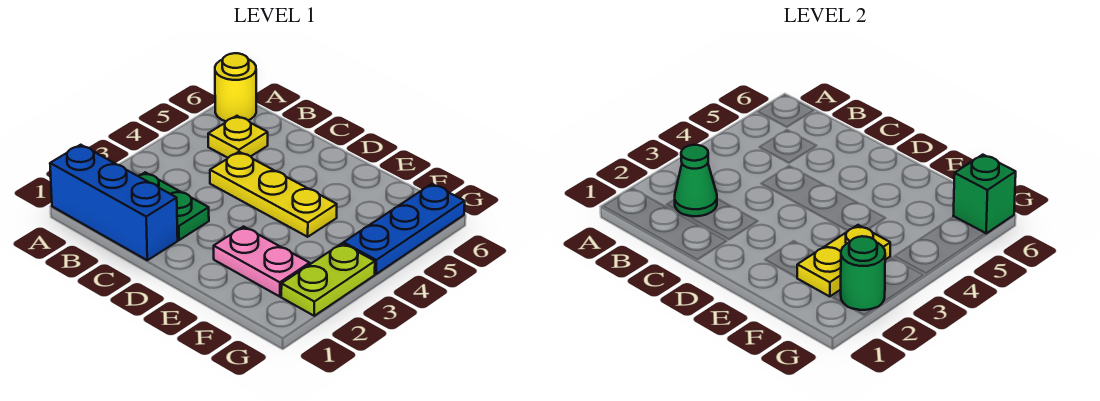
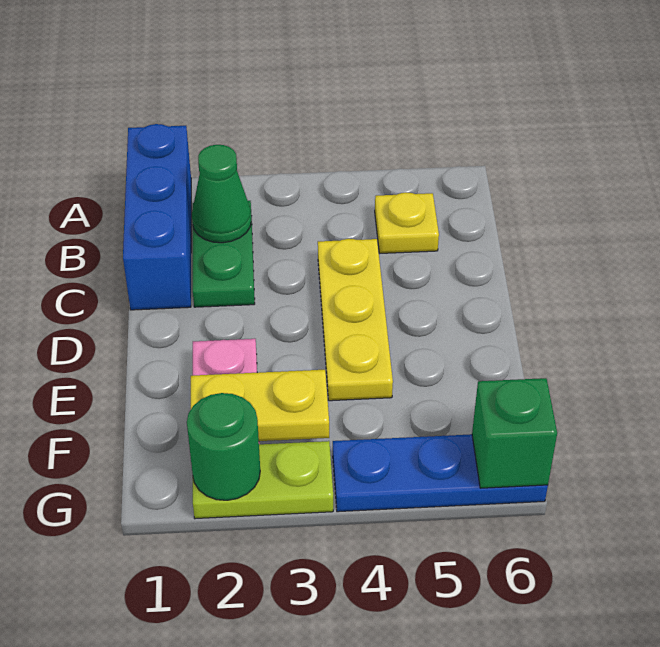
yellow round brick A6 level 1 -> none

